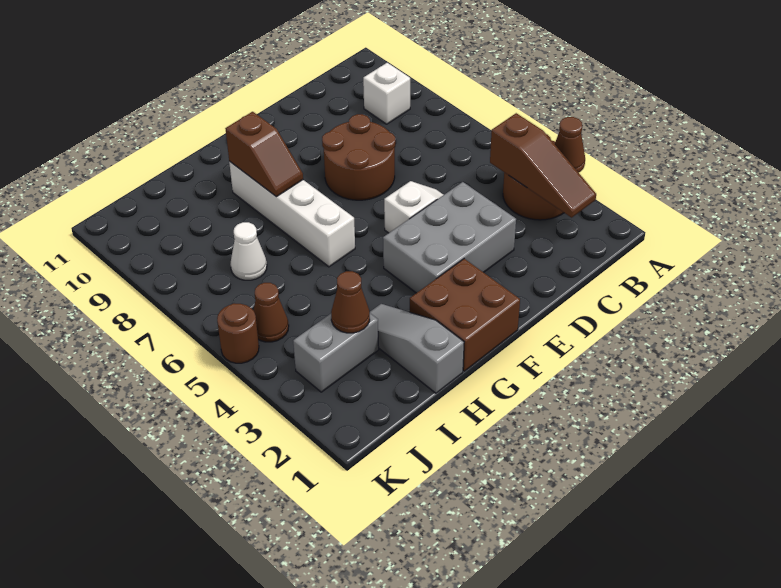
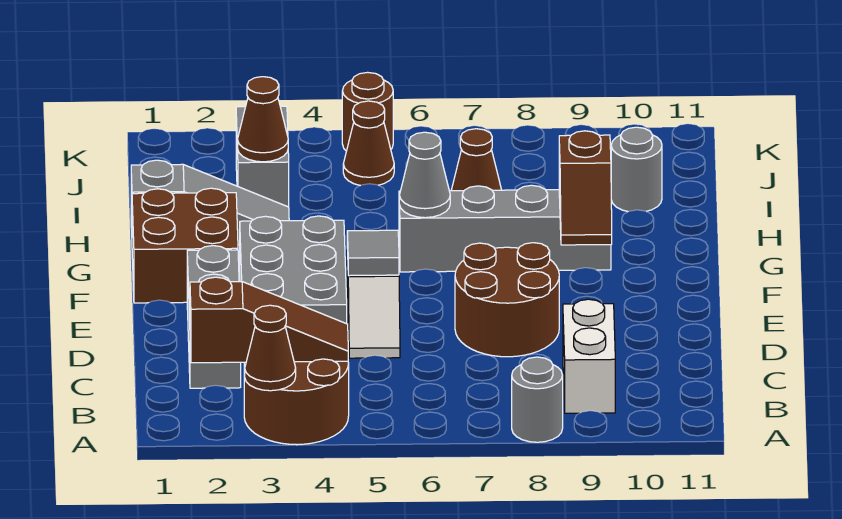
none -> grey round brick A8 level 1
brown slope B2:B4 level 2 top 4 -> brown slope B2:B4 level 2 top 2
white brick B9 level 1 -> white brick B9:C9 level 1
none -> grey brick C2:E2 level 1
none -> grey tile E5 level 2
white brick G6:G9 level 1 -> grey brick G6:G9 level 1
none -> grey cone G6 level 2
brown slope G8:G9 level 2 top 9 -> brown slope F9:G9 level 2 top G
white cone I7 level 1 -> brown cone I7 level 1
none -> grey round brick I10 level 1

